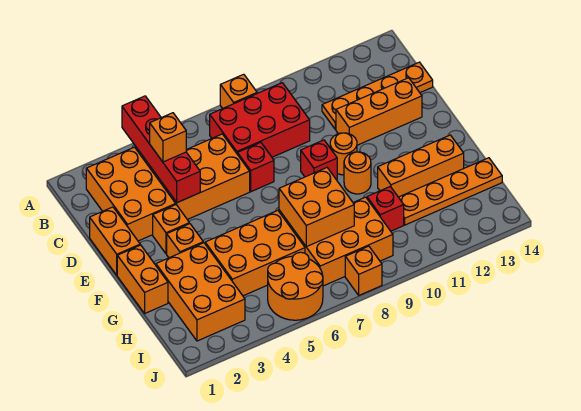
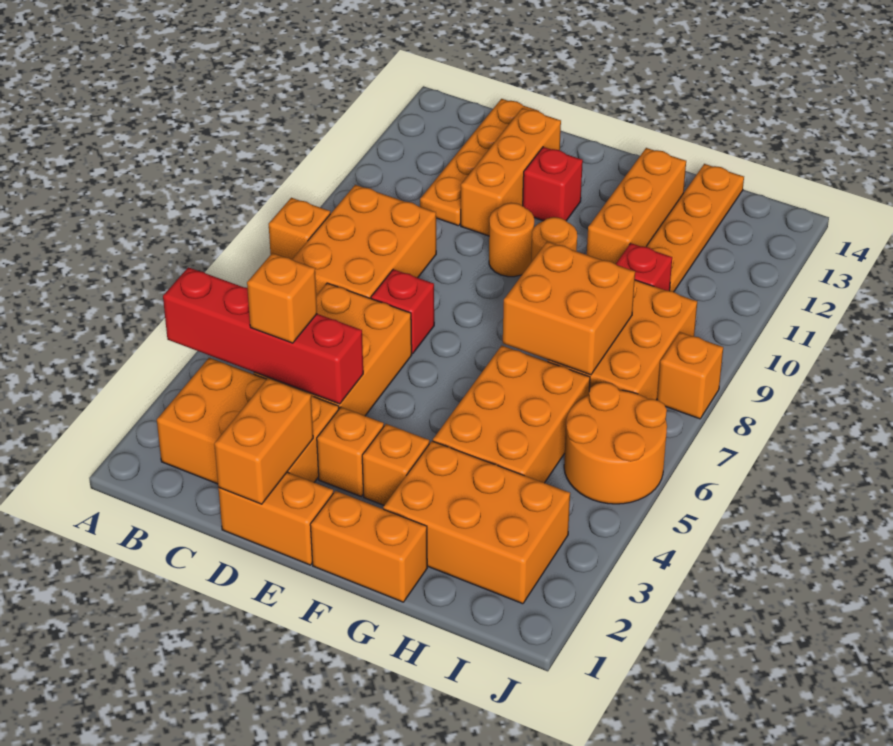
red brick B7:C9 level 1 -> orange brick B7:C9 level 1
none -> orange brick D1:D2 level 2
red brick E9 level 1 -> red brick E12 level 1

